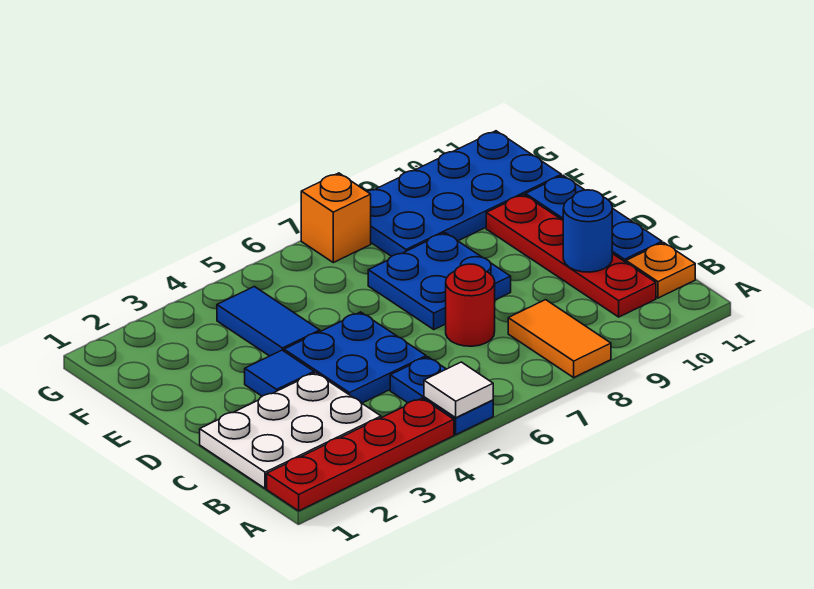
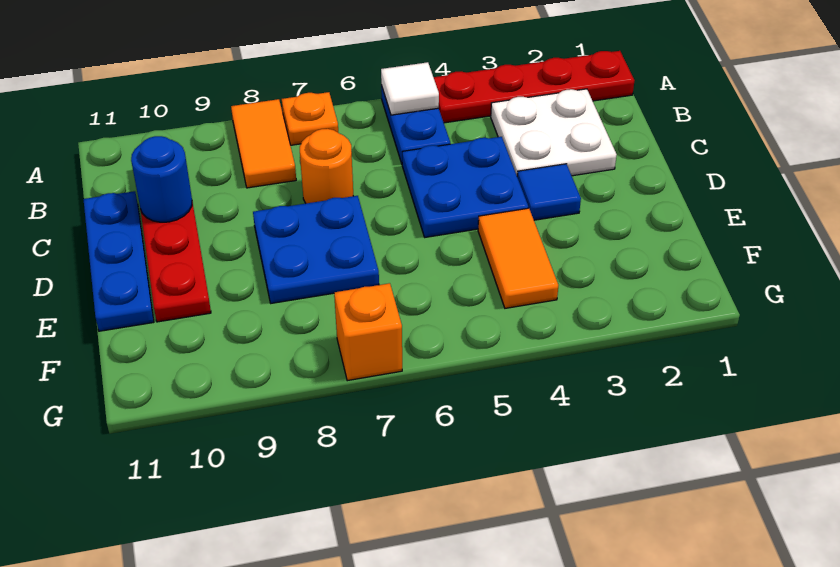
white plate B1:C3 level 1 -> white plate B2:C3 level 1
orange plate B11 level 1 -> orange plate A7 level 1
red round brick C7 level 1 -> orange round brick C7 level 1
blue tile E4:F4 level 1 -> orange tile E4:F4 level 1
blue plate F8:G11 level 1 -> none

